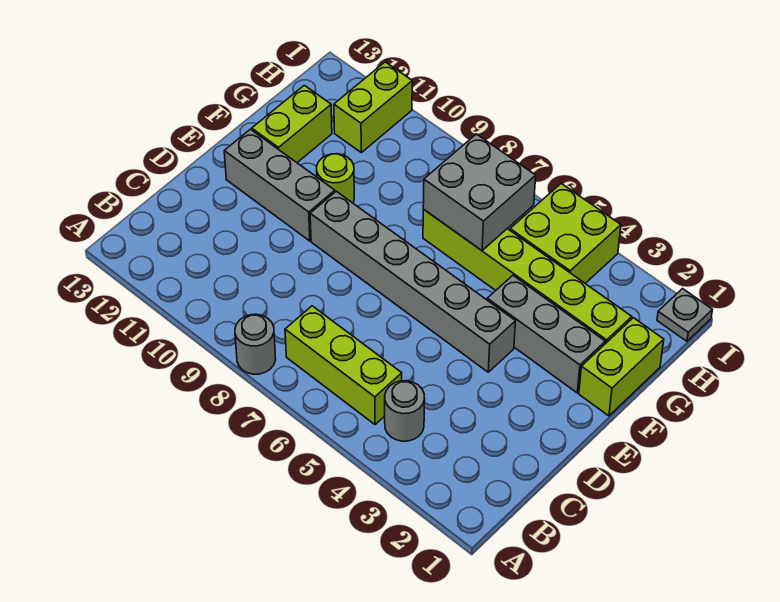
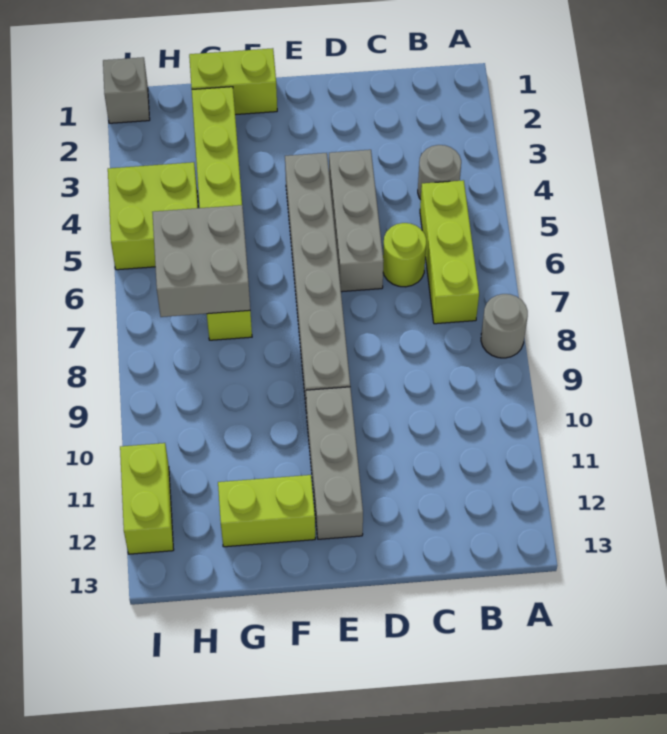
grey brick F2:F4 level 1 -> grey brick D4:D6 level 1
lime round brick F10 level 1 -> lime round brick C6 level 1
lime brick H11:I11 level 1 -> lime brick I11:I12 level 1
grey plate I1 level 1 -> grey brick I1 level 1

